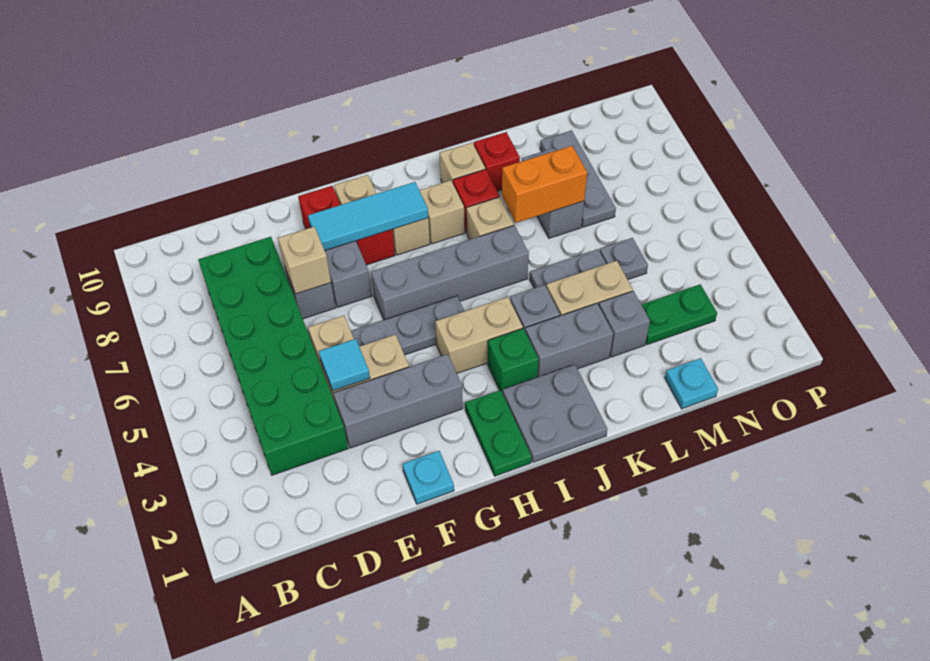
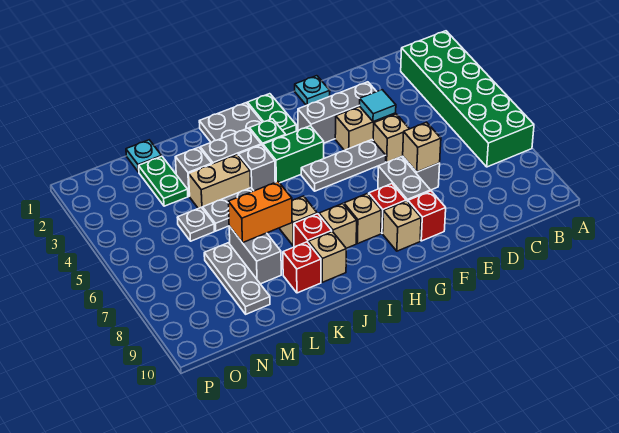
green brick C3:D8 level 1 -> green brick A2:B7 level 1
cyan tile F8:H8 level 2 -> none
grey brick G6:J6 level 1 -> none
tan brick H4:I4 level 1 -> green brick H4:I4 level 1
green plate M3:N3 level 1 -> green plate M2:M3 level 1

